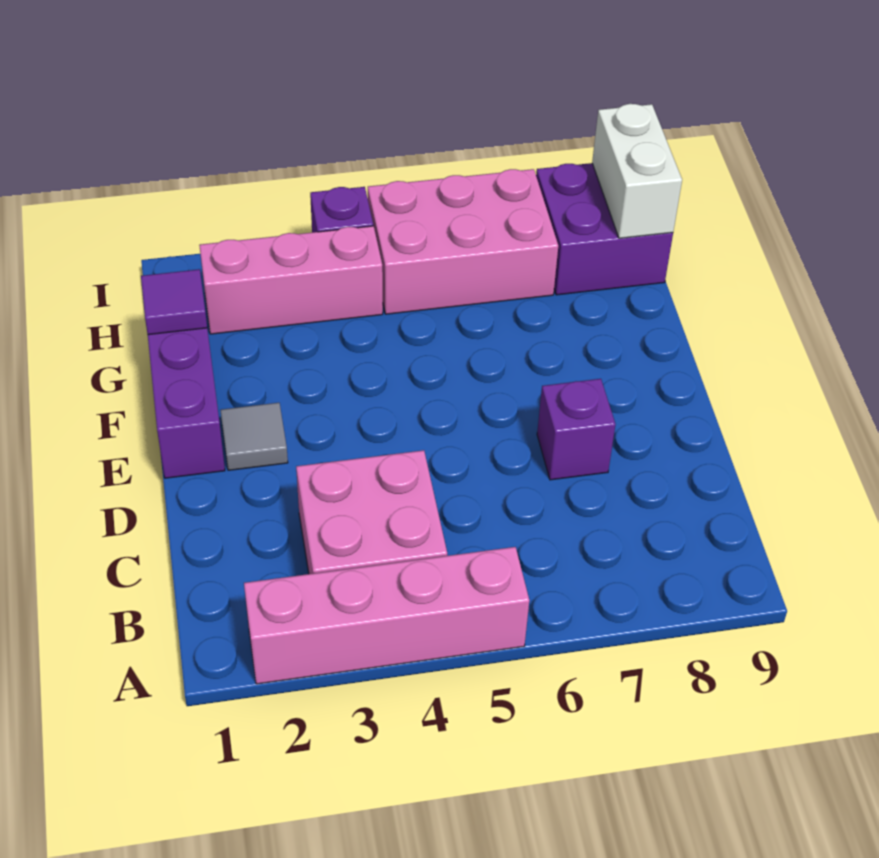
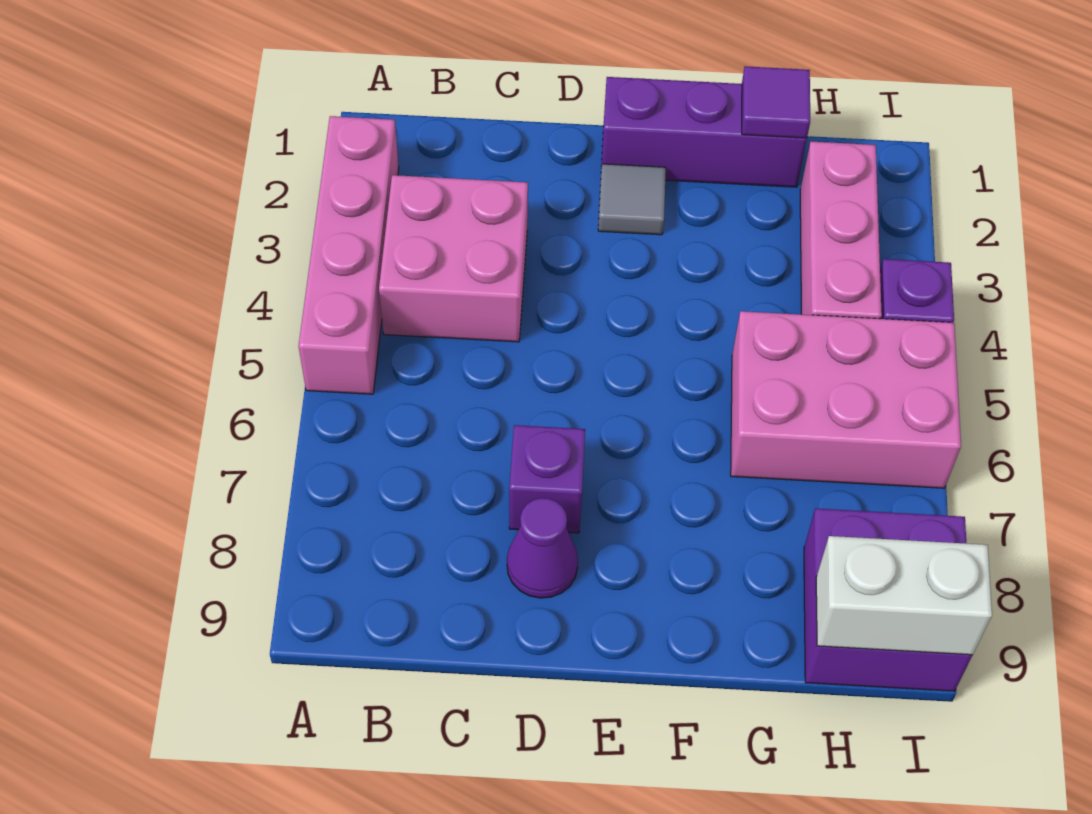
none -> purple cone D8 level 1
pink brick H5:I7 level 1 -> pink brick G5:I6 level 1

